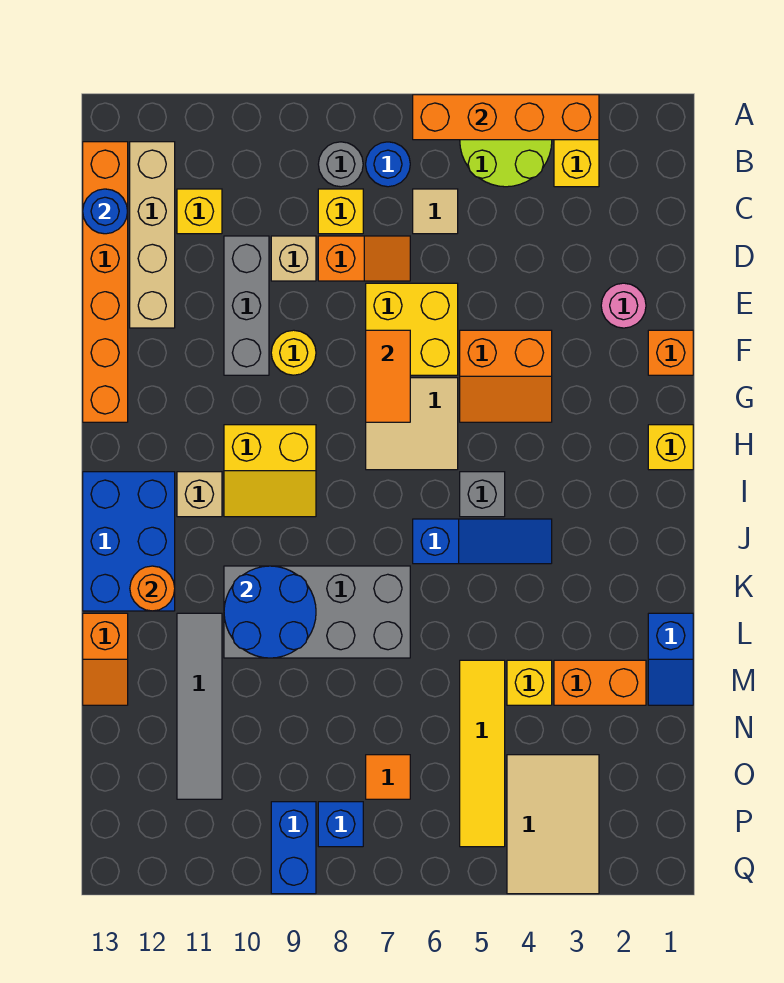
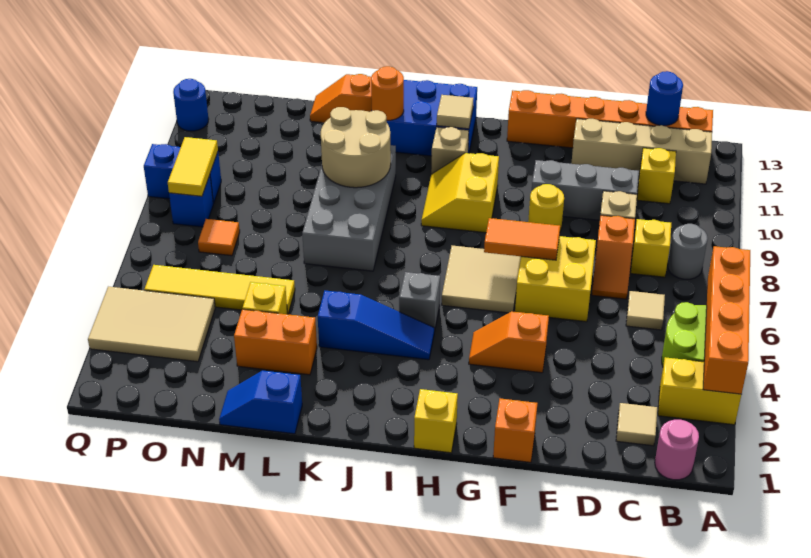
blue round brick B7 level 1 -> blue round brick Q12 level 1
none -> tan tile C2 level 1
pink round brick E2 level 1 -> pink round brick B1 level 1
orange slope F4:G5 level 1 top F -> orange slope F4:G4 level 1 top F
none -> tan tile I12 level 2
blue slope J4:J6 level 1 top 6 -> blue slope I4:K4 level 1 top K
blue round brick K9:L10 level 2 -> tan round brick K9:L10 level 2
grey tile L11:O11 level 1 -> none
orange brick M2:M3 level 1 -> orange brick L3:M3 level 1
none -> yellow tile P8:P9 level 2

